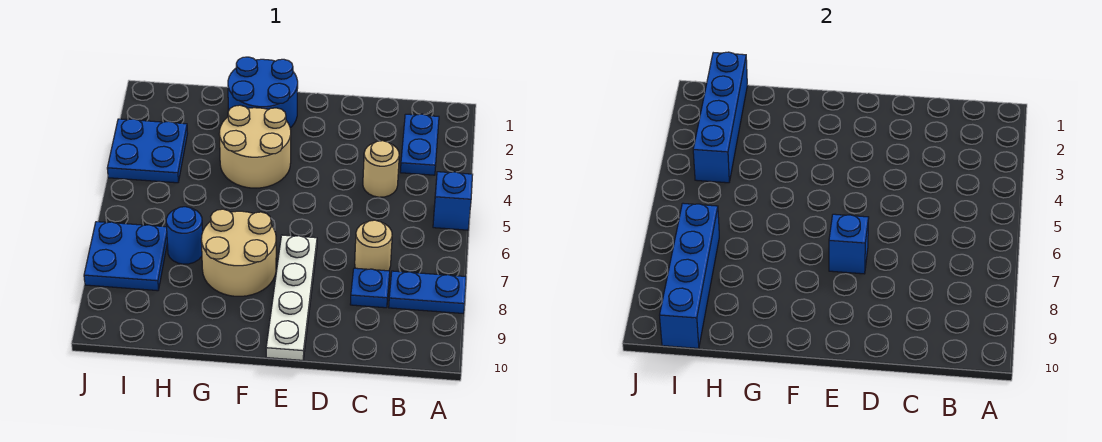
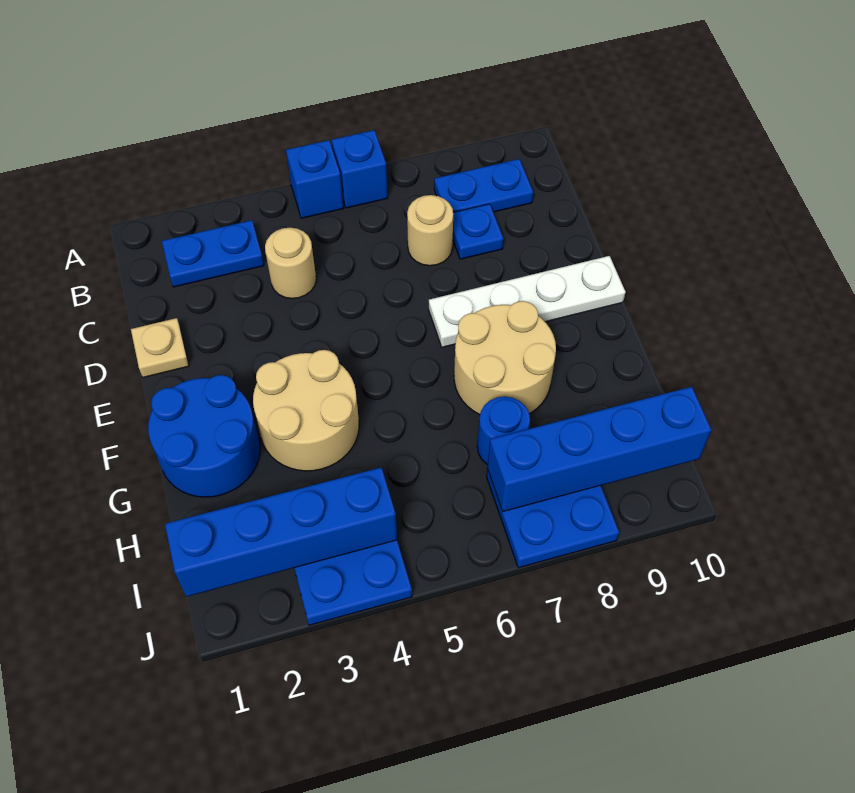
blue plate A8:B8 level 1 -> blue plate B8:B9 level 1
none -> tan plate D1 level 1
blue brick E7 level 2 -> blue brick A6 level 1

